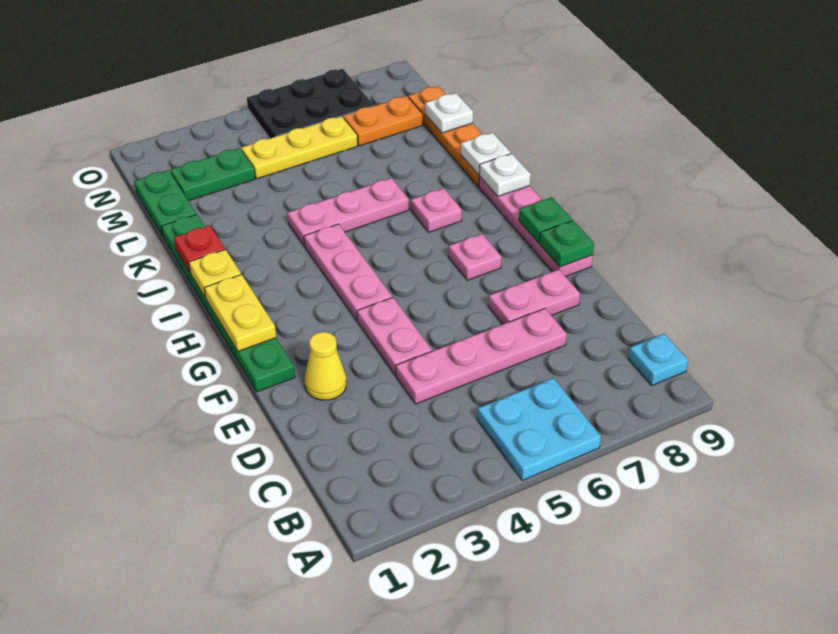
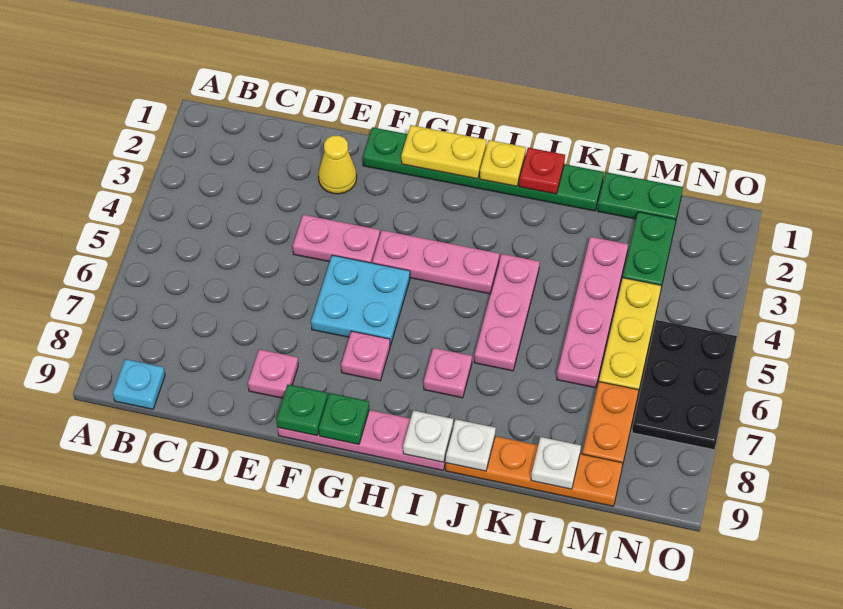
cyan plate A5:B6 level 1 -> cyan plate F5:G6 level 1
pink plate D4:D7 level 1 -> pink plate L3:L6 level 1
pink plate E7:E8 level 1 -> pink plate E8 level 1

